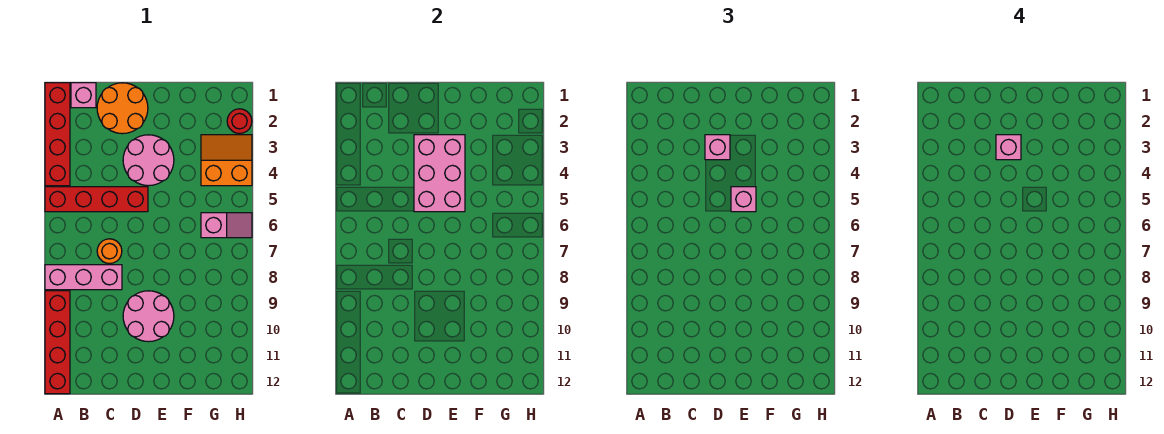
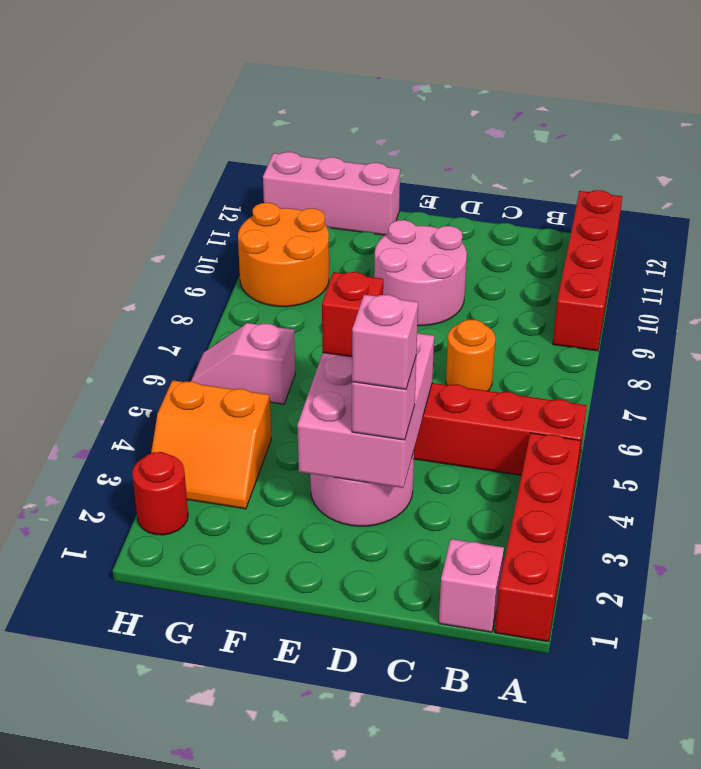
pink brick A8:C8 level 1 -> pink brick F12:H12 level 1
orange round brick C1:D2 level 1 -> orange round brick G9:H10 level 1
pink brick E5 level 3 -> red brick E5 level 3

